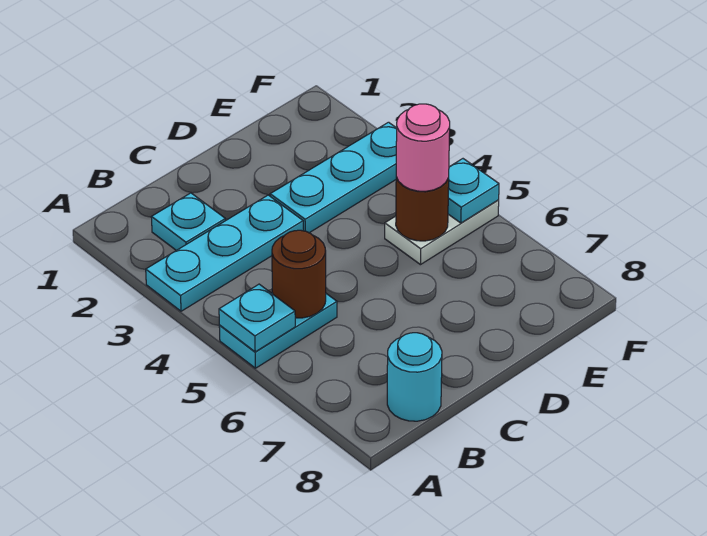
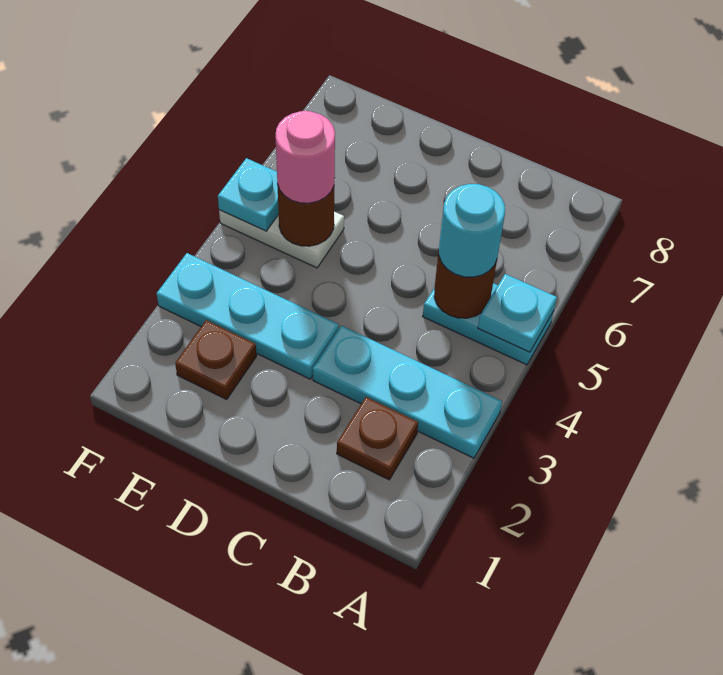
cyan plate B2 level 1 -> brown plate B2 level 1
cyan round brick B8 level 1 -> cyan round brick B5 level 3
none -> brown plate E2 level 1

